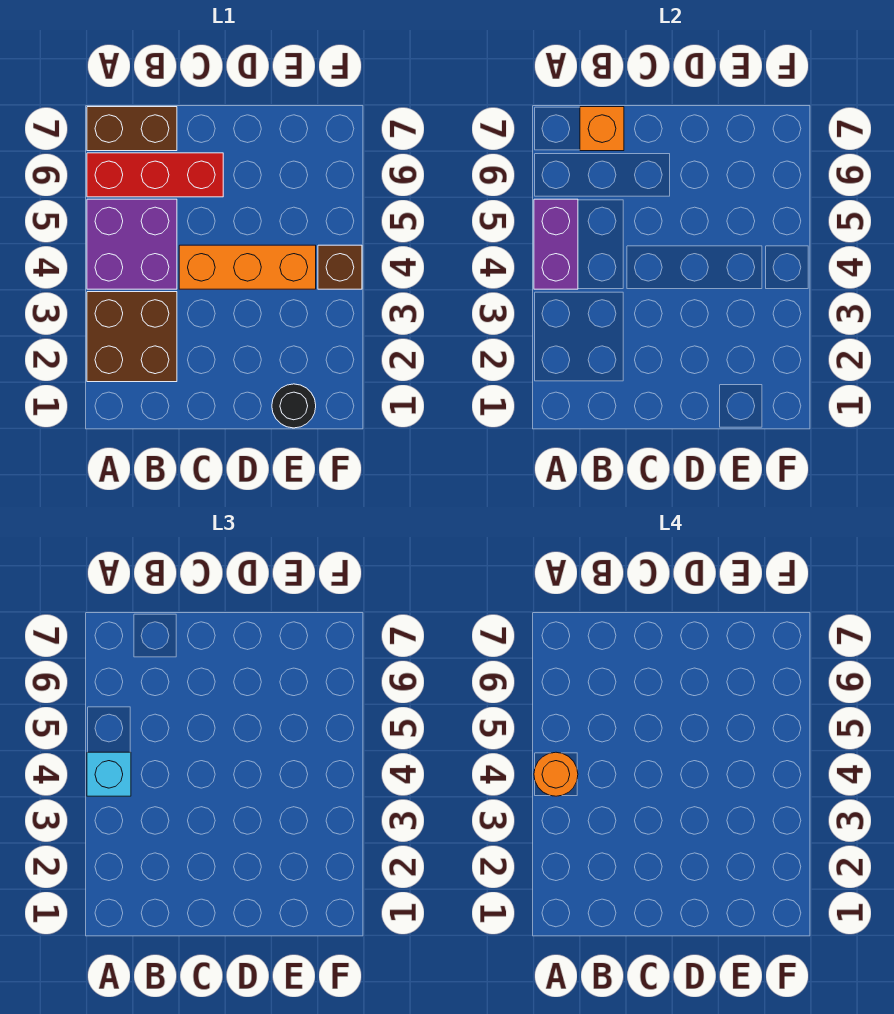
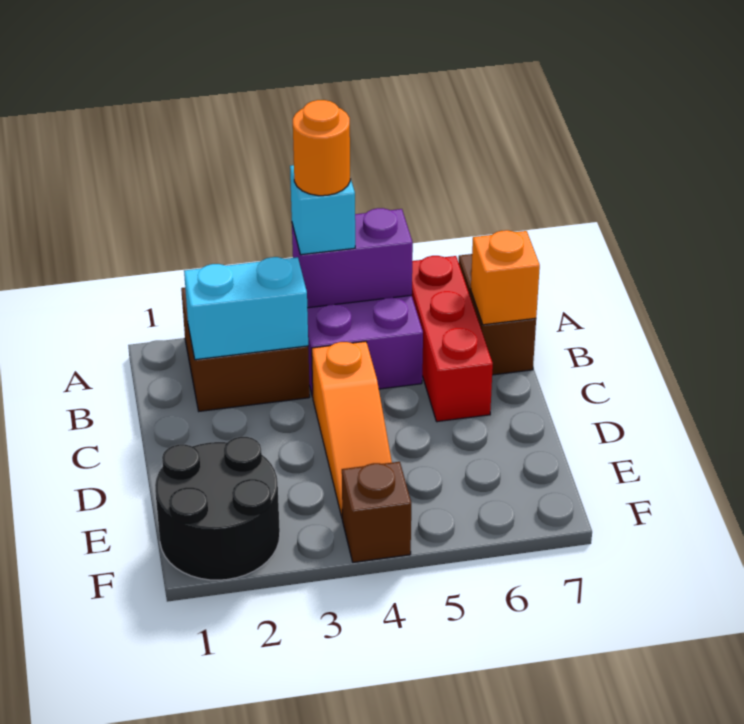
none -> cyan brick B2:B3 level 2
orange brick C4:E4 level 1 -> orange slope C4:E4 level 1 top C
black round brick E1 level 1 -> black round brick E1:F2 level 1

